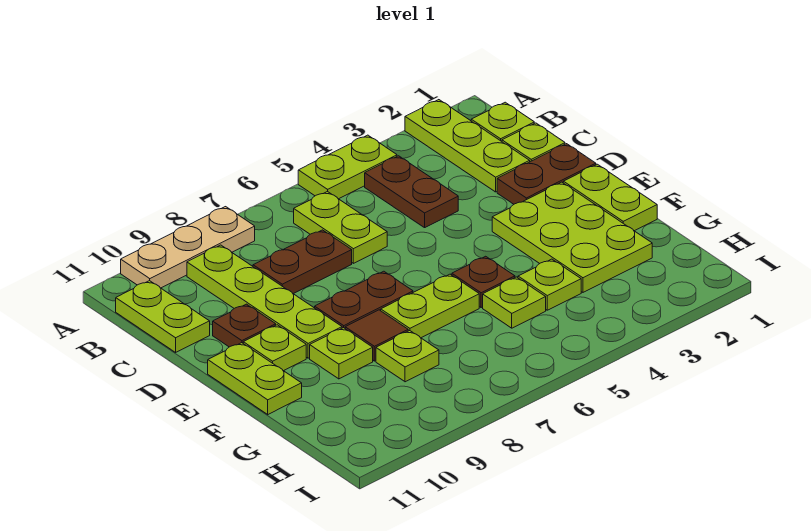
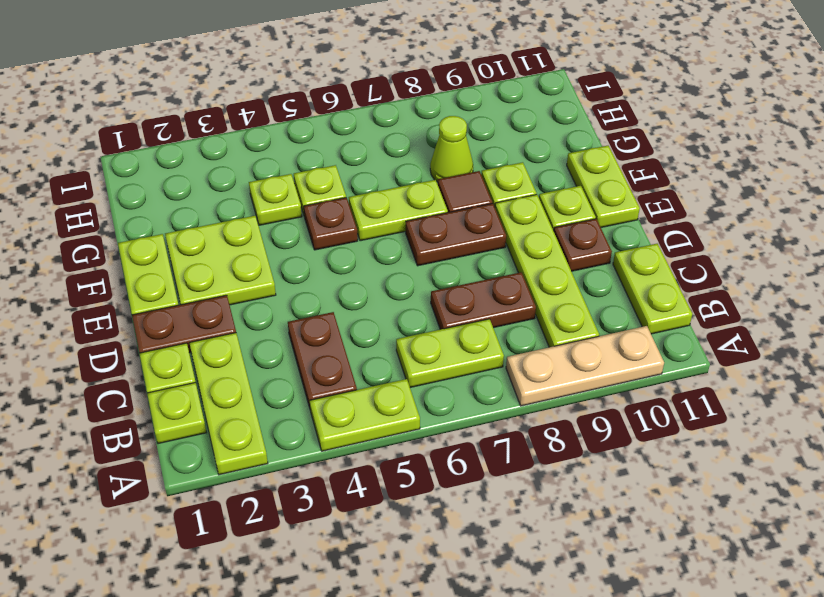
lime plate B6:C6 level 1 -> lime plate B6:B7 level 1
lime plate E2:G3 level 1 -> lime plate E2:F3 level 1
lime plate G8 level 1 -> lime cone G8 level 1

